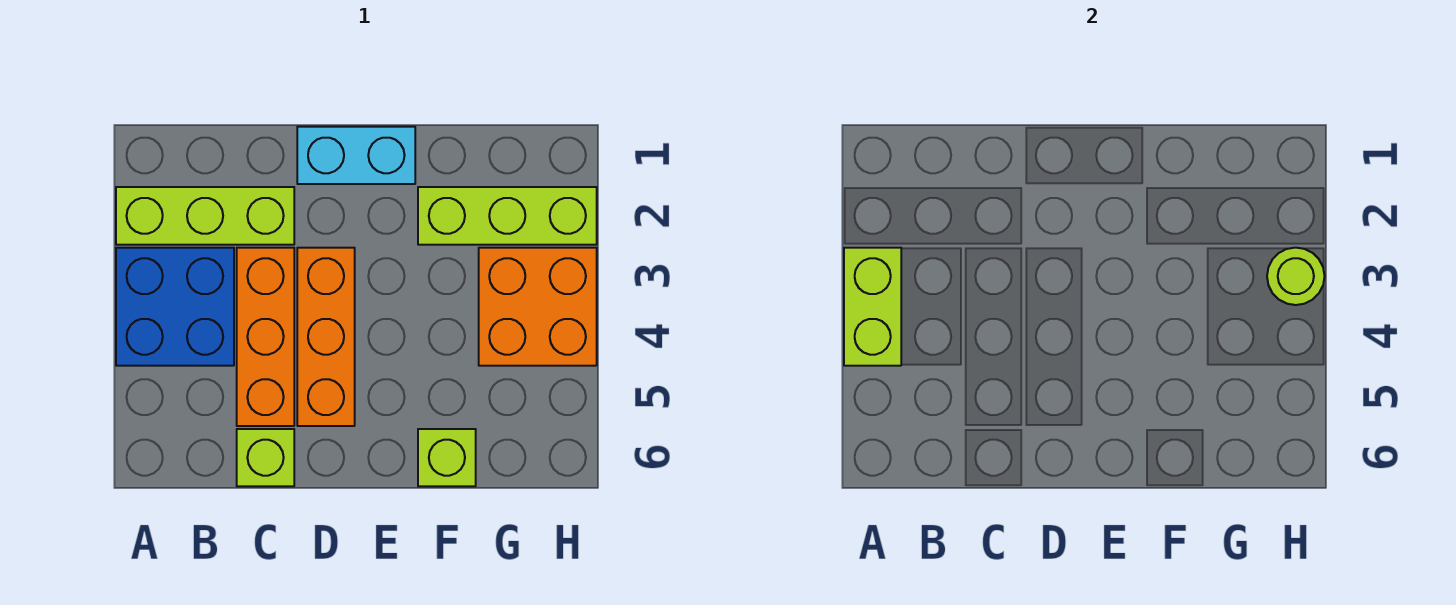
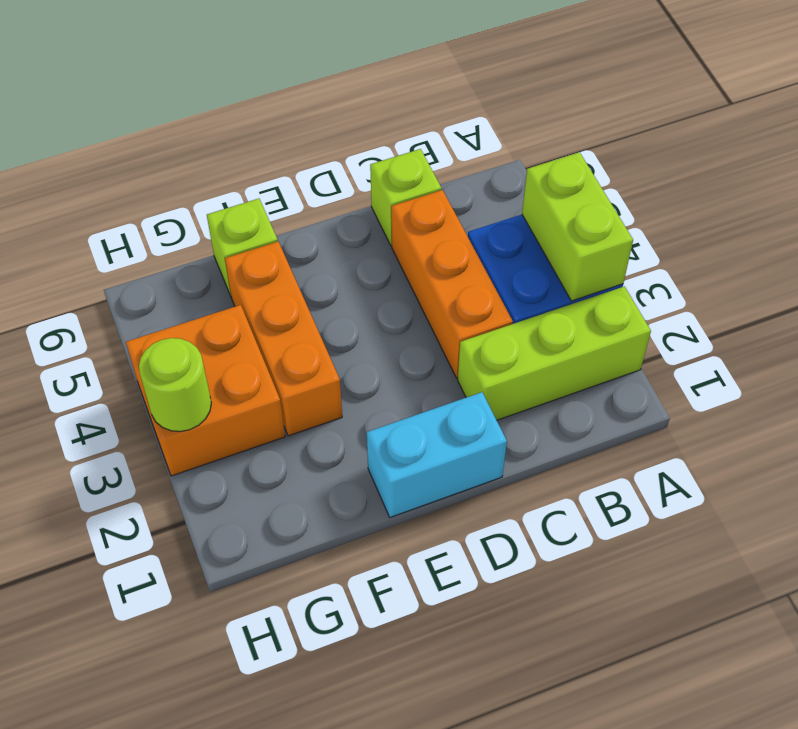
orange brick D3:D5 level 1 -> orange brick F3:F5 level 1
lime brick F2:H2 level 1 -> none

